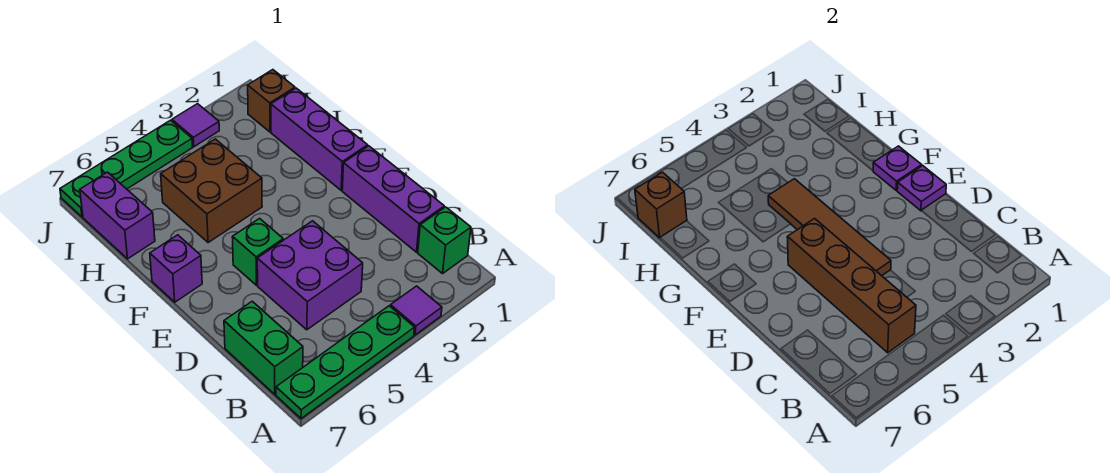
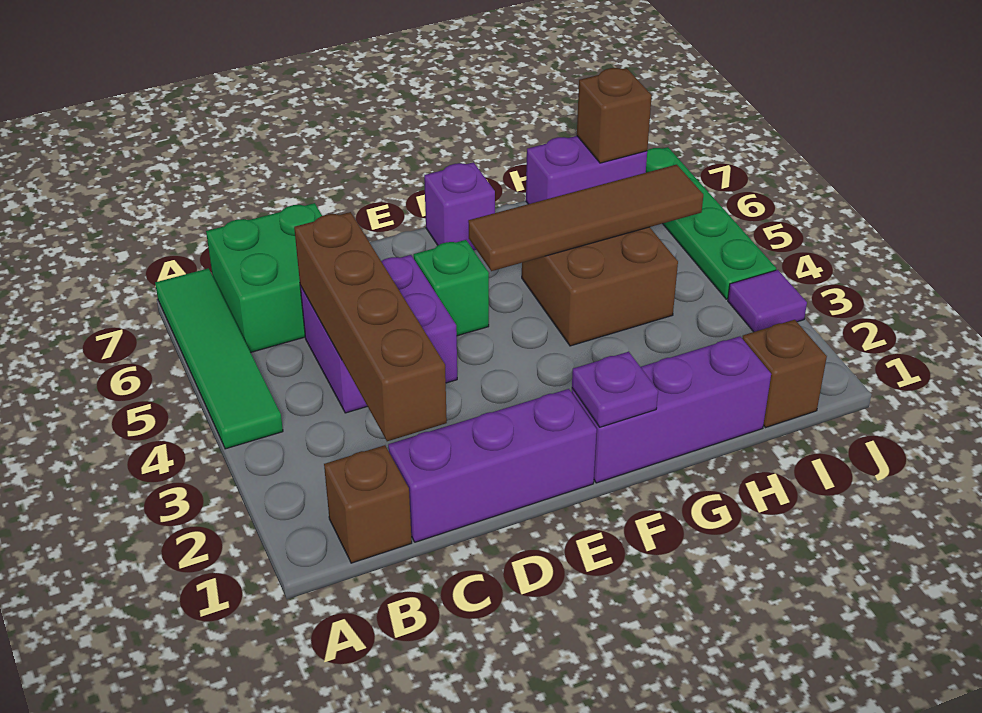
purple tile A3 level 1 -> none
green plate A4:A7 level 1 -> green tile A4:A7 level 1
green brick B1 level 1 -> brown brick B1 level 1
brown brick B5:E5 level 2 -> brown brick C2:C5 level 2
green brick B7:C7 level 1 -> green brick B6:C7 level 1
brown tile D4:G4 level 2 -> brown tile F5:I5 level 2
purple plate E1 level 2 -> none

